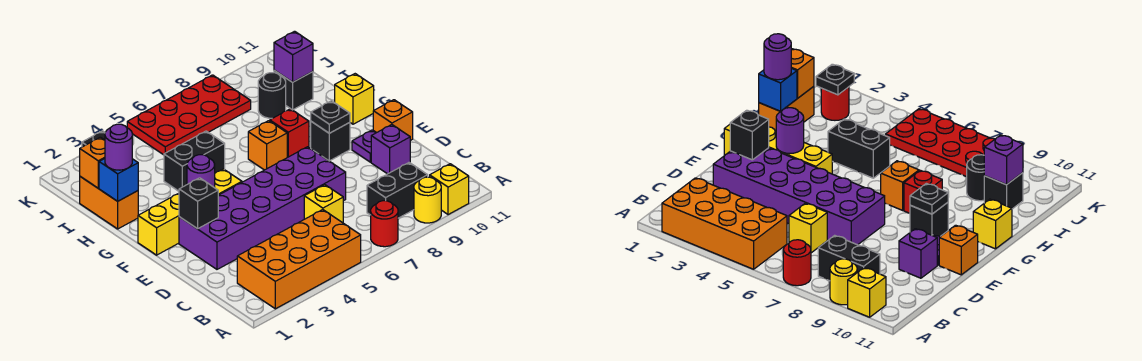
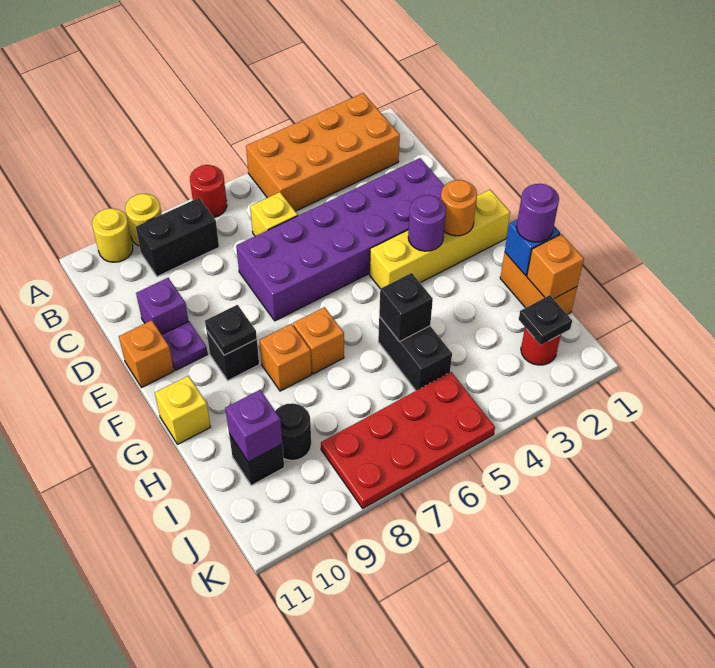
yellow brick A10 level 1 -> yellow round brick A10 level 1
black brick E2 level 2 -> black brick H5 level 2
none -> orange round brick F2 level 2
red brick G8 level 1 -> orange brick G8 level 1
black brick H4:H5 level 1 -> black brick H5:I5 level 1

